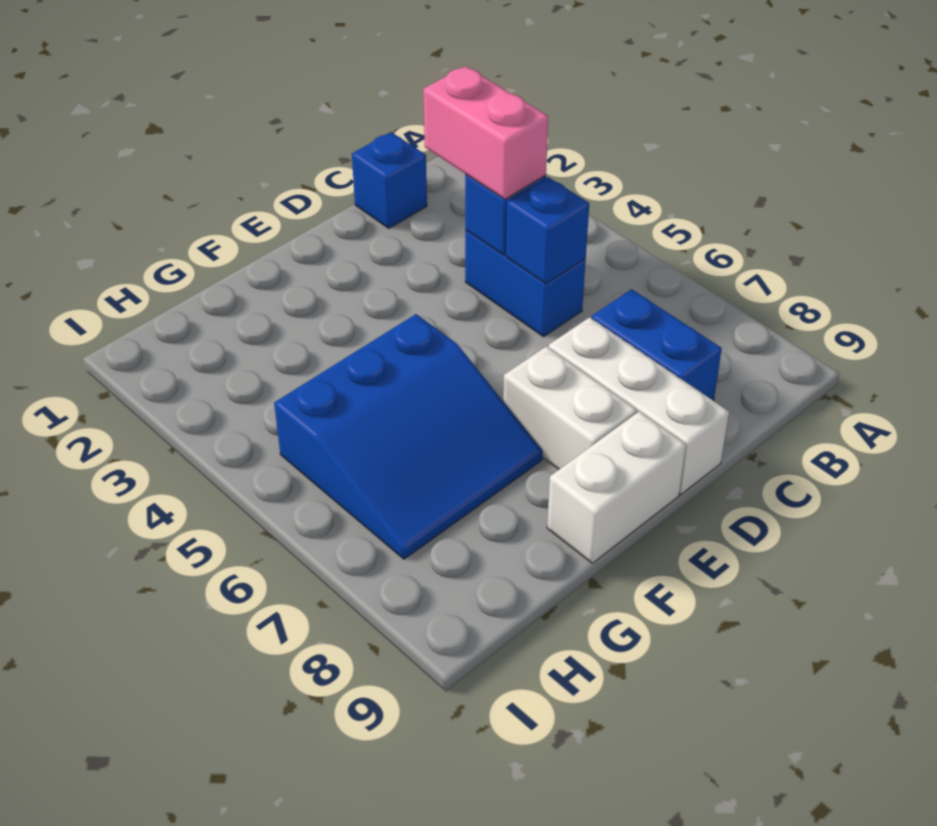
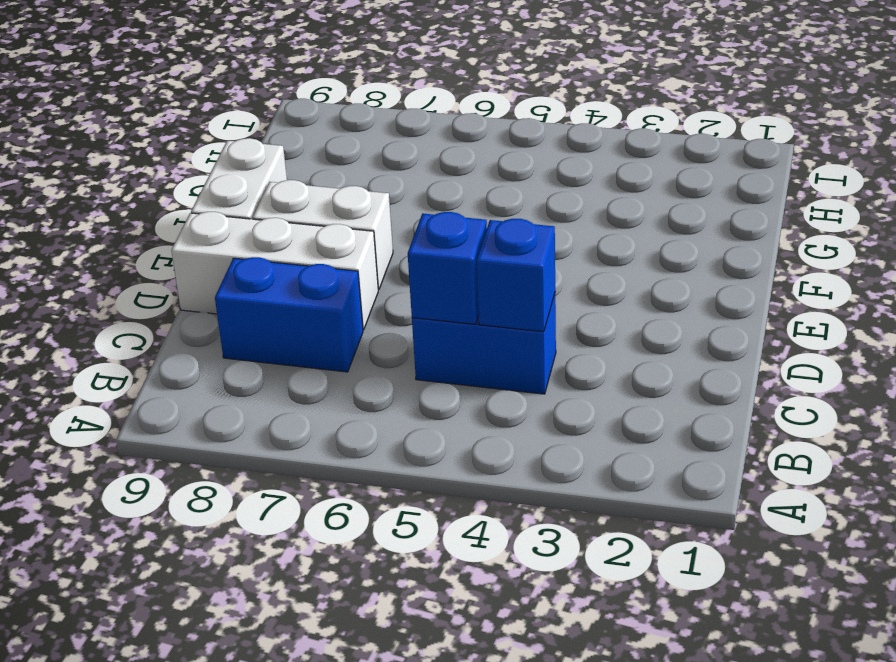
blue brick C1 level 1 -> none
pink brick C3:C4 level 3 -> none
blue slope F5:H7 level 1 top 5 -> none

